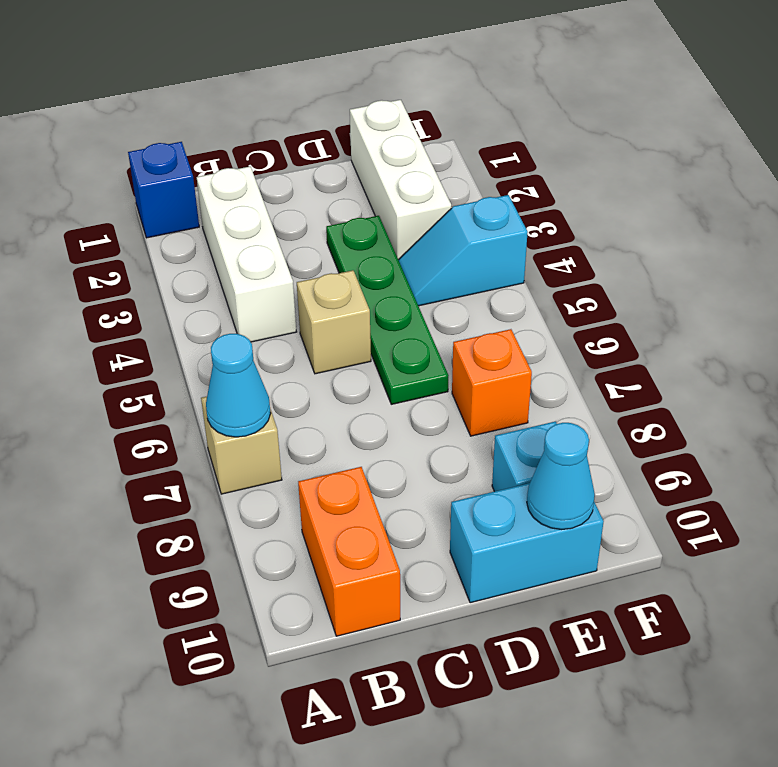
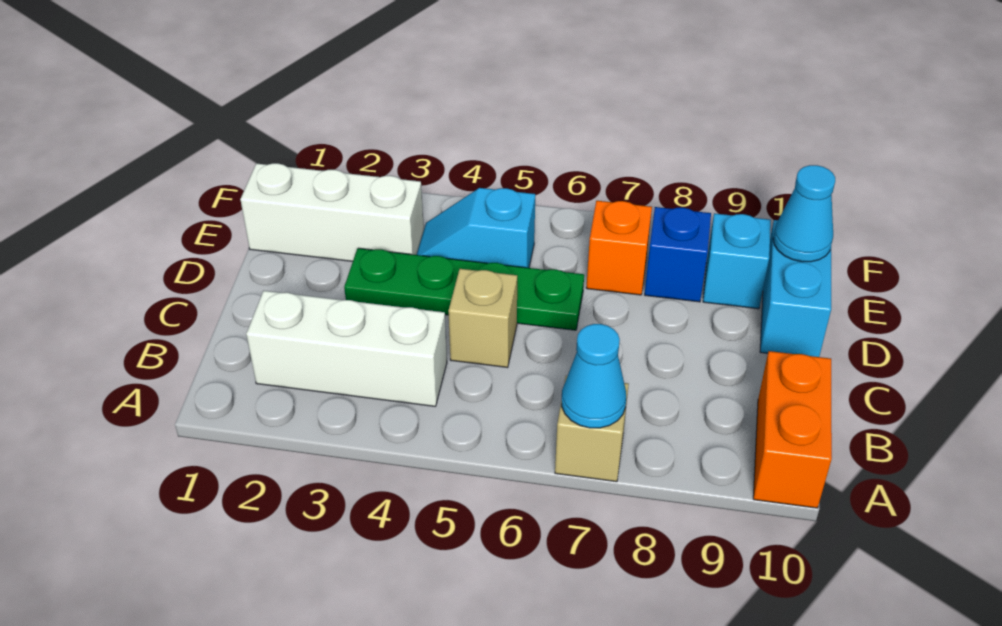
blue brick A1 level 1 -> blue brick E8 level 1
orange brick B9:B10 level 1 -> orange brick A10:B10 level 1
cyan slope E4:F4 level 1 top F -> cyan slope E4:E5 level 1 top 5

